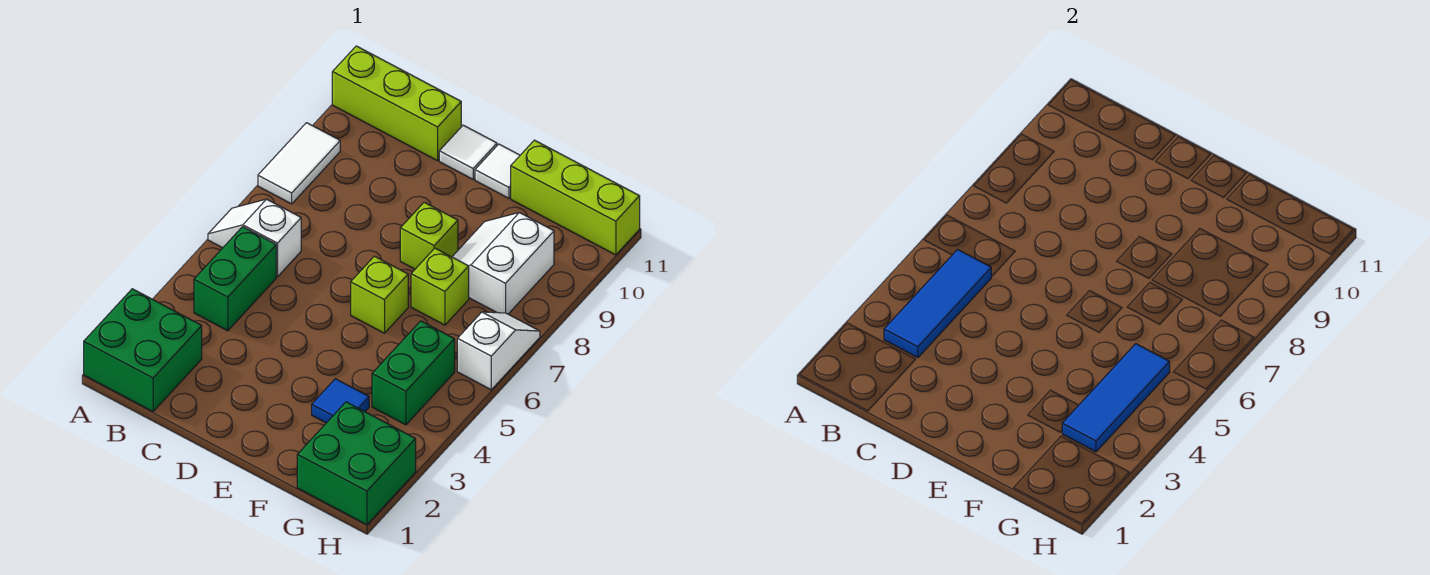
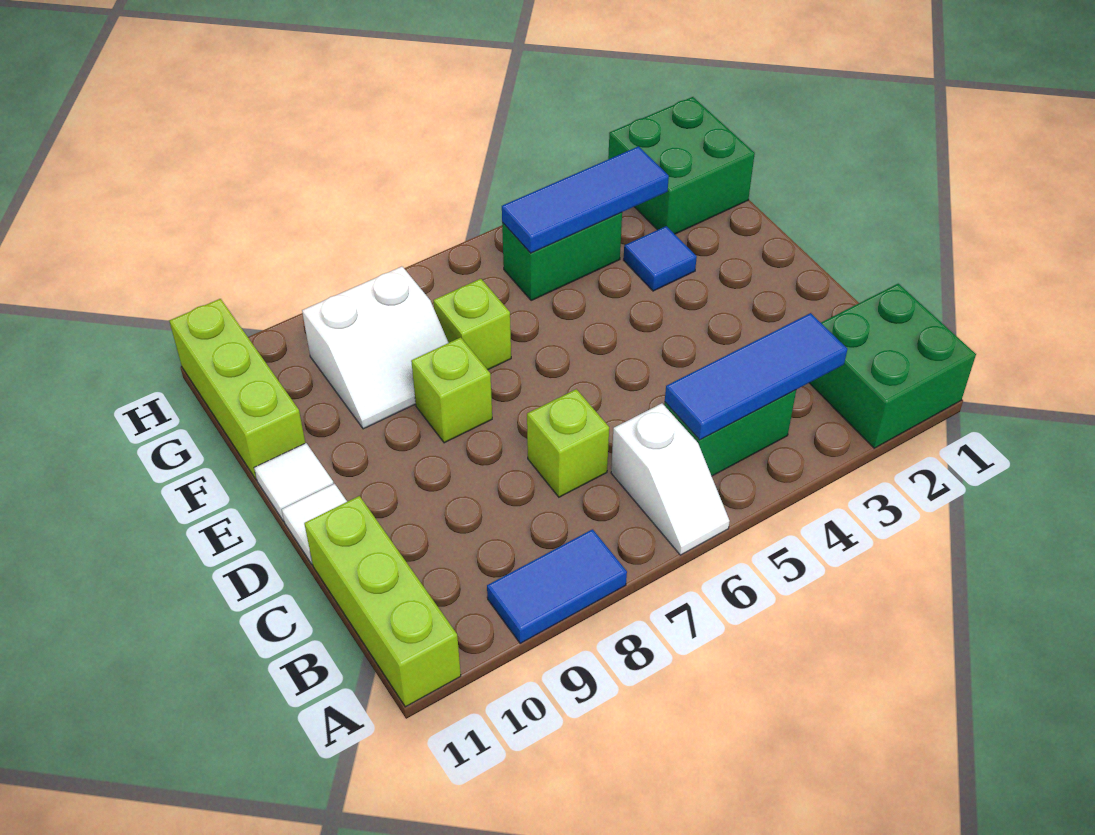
white tile A8:A9 level 1 -> blue tile A8:A9 level 1
lime brick E6 level 1 -> lime brick C7 level 1
white slope H6:H7 level 1 top 6 -> none

